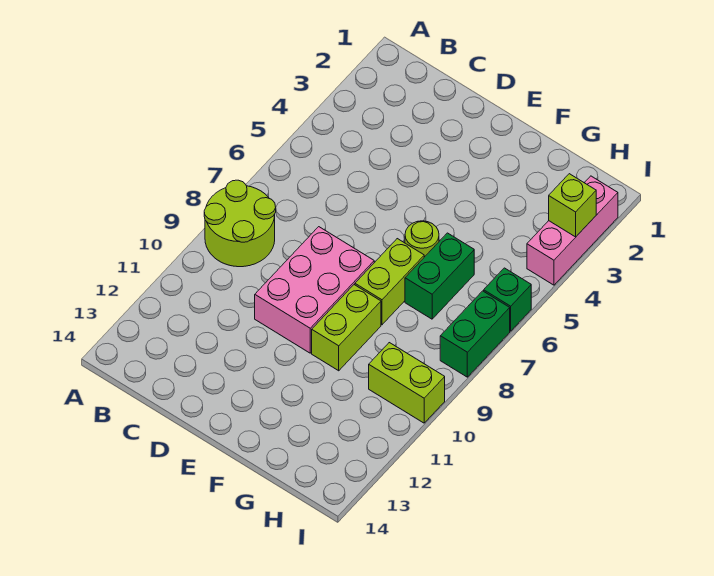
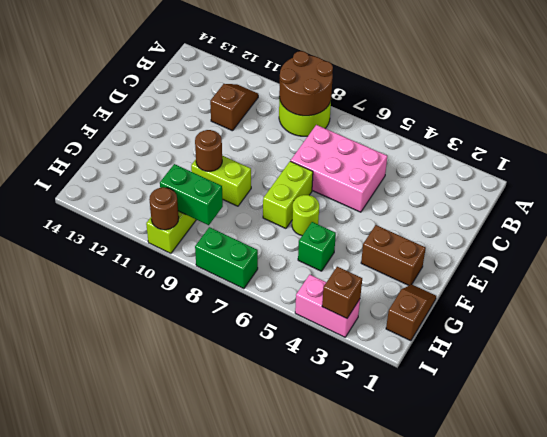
none -> brown round brick A8:B9 level 2
none -> brown slope B11:C11 level 1 top C
pink brick D8:E10 level 1 -> pink brick C5:D7 level 1
none -> brown brick F2:F3 level 1
lime brick F7:F8 level 1 -> lime brick E7:F7 level 1
none -> brown round brick F10 level 2
none -> brown slope G1:H1 level 1 top H
green brick G6:G7 level 1 -> green brick H9:H10 level 2
pink brick I2:I4 level 1 -> pink brick I3:I4 level 1
lime brick I3 level 2 -> brown brick I3 level 2
green brick I6 level 1 -> green brick G5 level 1
none -> brown round brick I10 level 2

